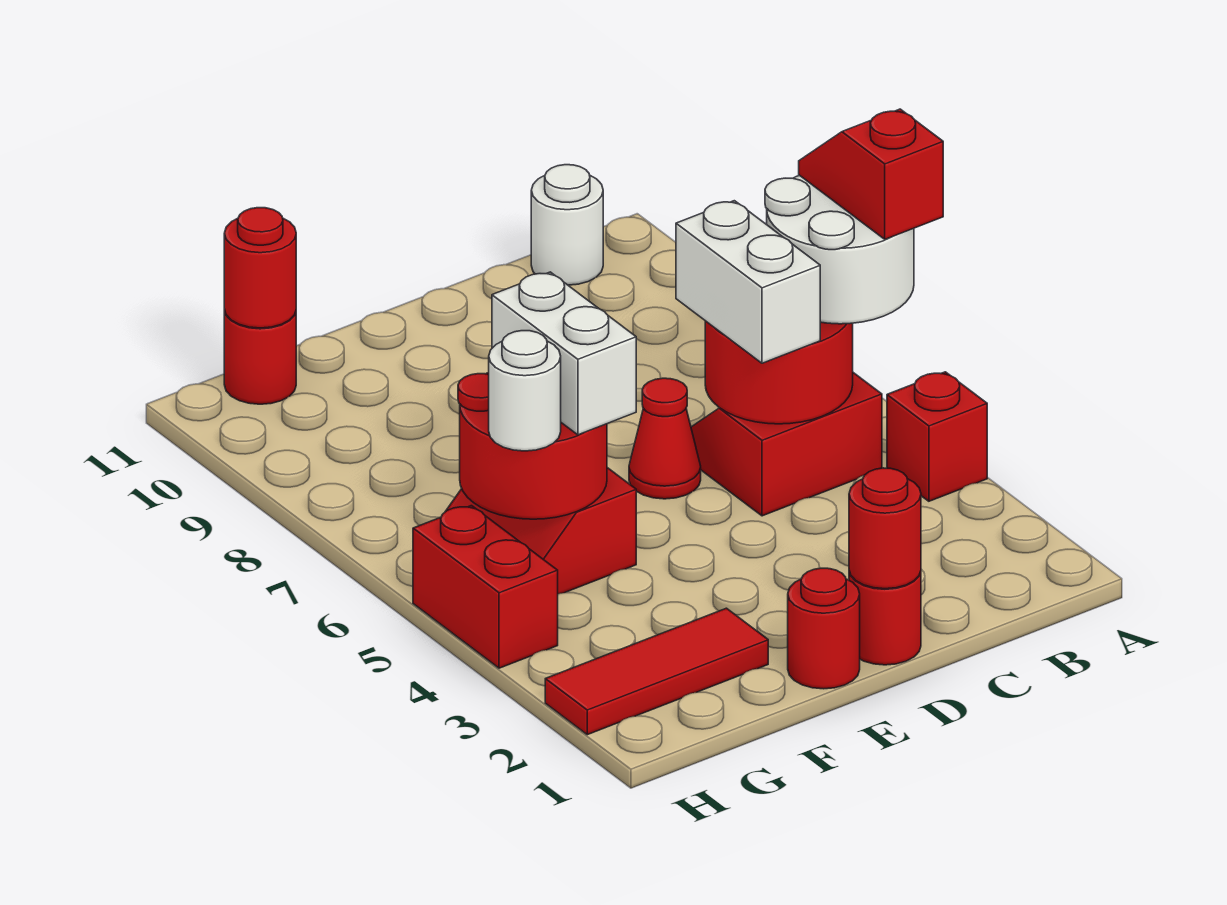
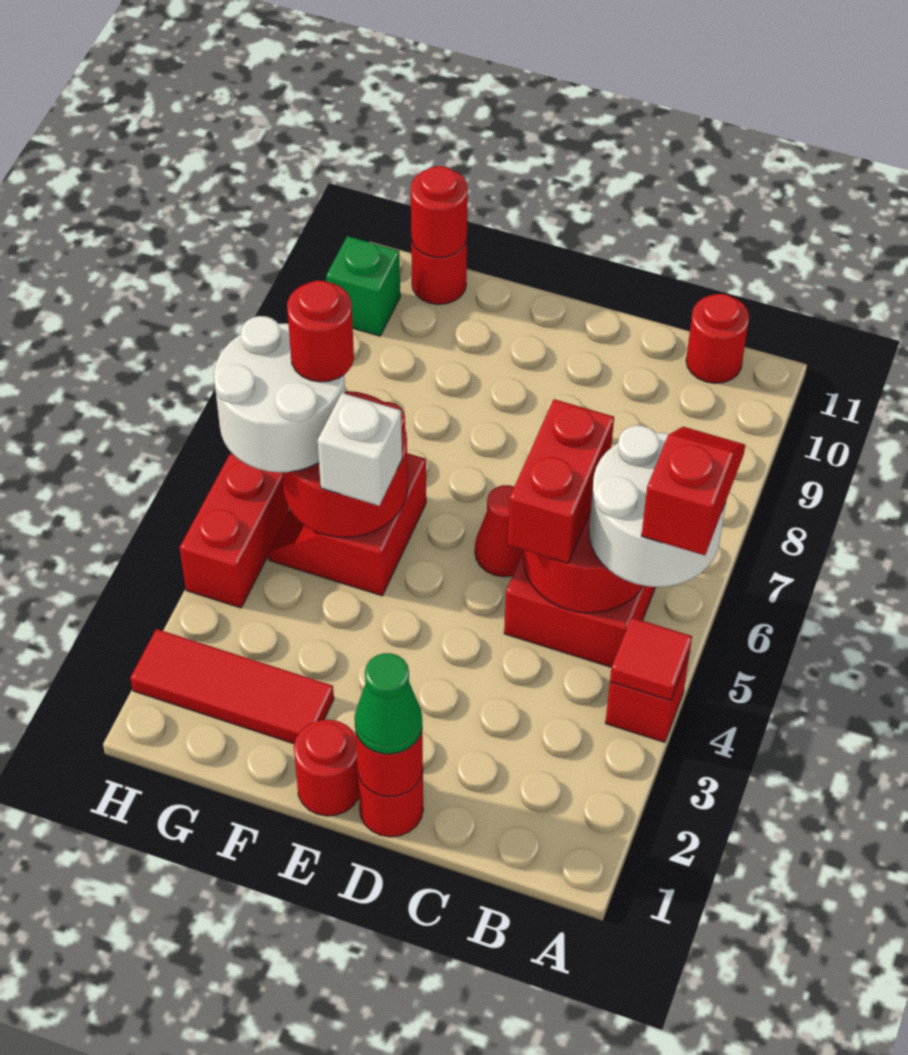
none -> red tile A4 level 2
white round brick B11 level 1 -> red round brick B11 level 1
white brick C5:C6 level 3 -> red brick C5:C6 level 3
none -> green cone D1 level 3
white brick F5:F6 level 3 -> white brick F5 level 3
white round brick G5 level 3 -> white round brick G5:H6 level 3
none -> red round brick G6 level 4
none -> green brick H10 level 1

